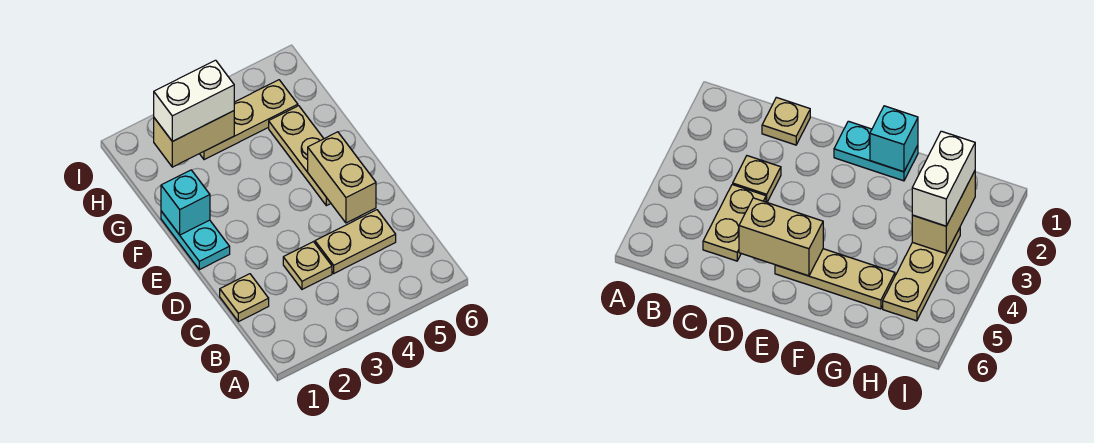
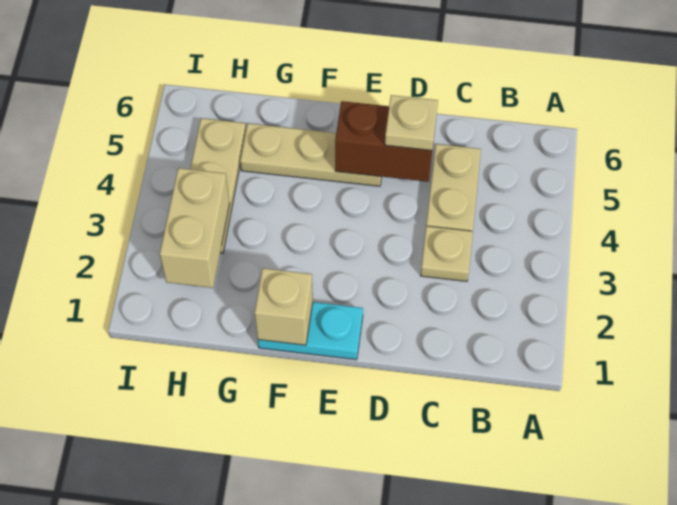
tan plate C1 level 1 -> tan plate D5 level 3
tan brick D5:E5 level 2 -> brown brick D5:E5 level 2
cyan brick F1 level 2 -> tan brick F1 level 2
white brick H2:H3 level 3 -> none

